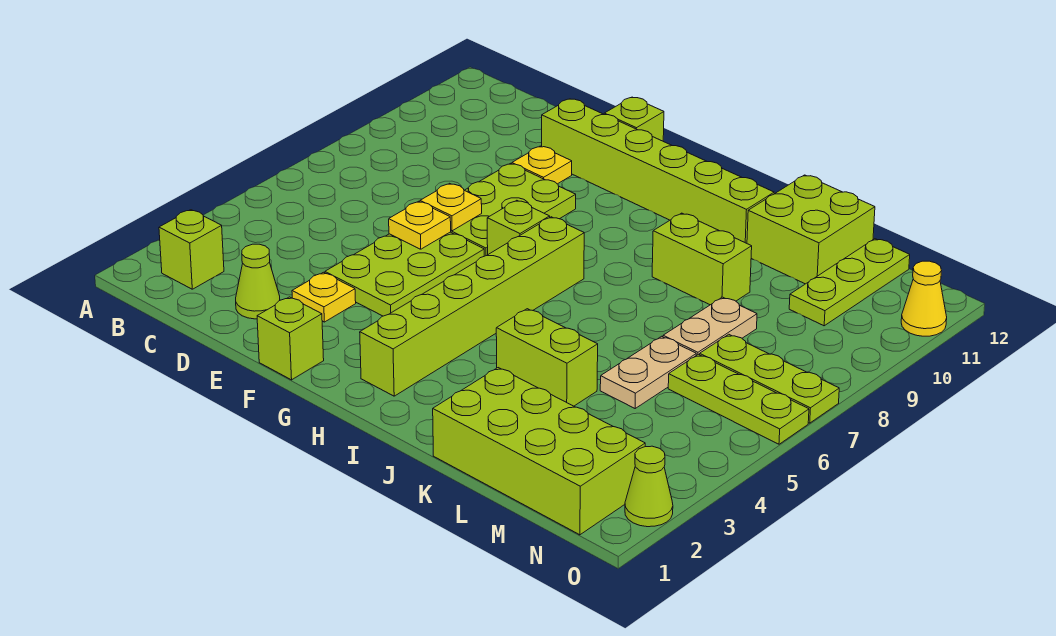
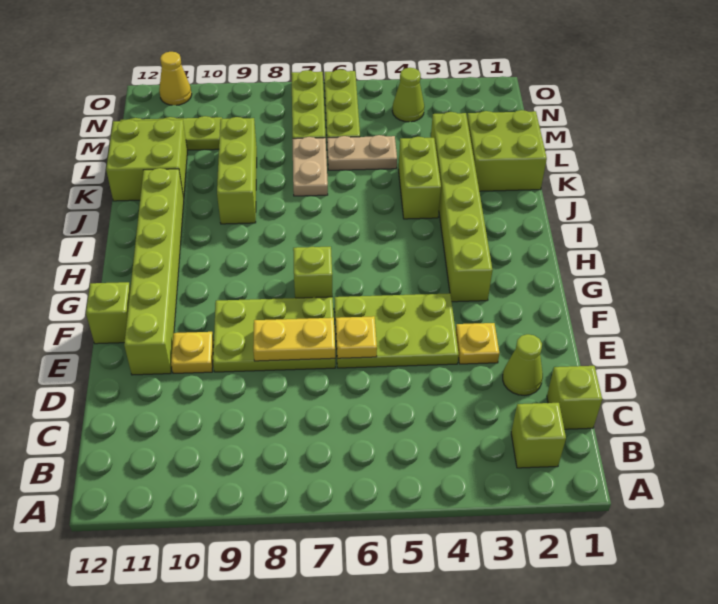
yellow plate E7 level 2 -> yellow plate E7:E8 level 2
lime brick F1 level 1 -> lime brick C1 level 1
lime brick H2:H7 level 1 -> lime brick G3:L3 level 1
lime brick J9:K9 level 1 -> lime brick J9:L9 level 1
lime brick K1:N2 level 1 -> lime brick K1:L2 level 1
tan plate L7:L8 level 1 -> tan plate K7:L7 level 1
lime cone O2 level 1 -> lime cone N4 level 1

